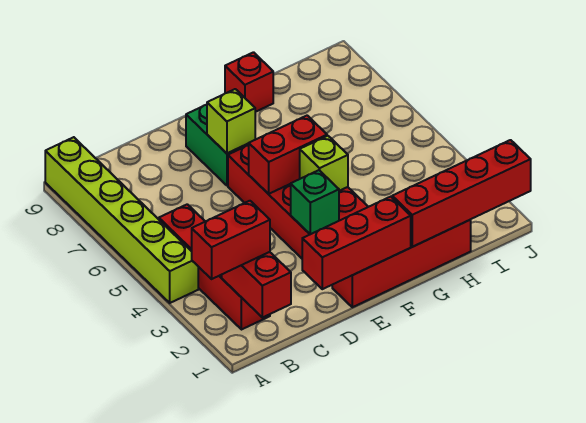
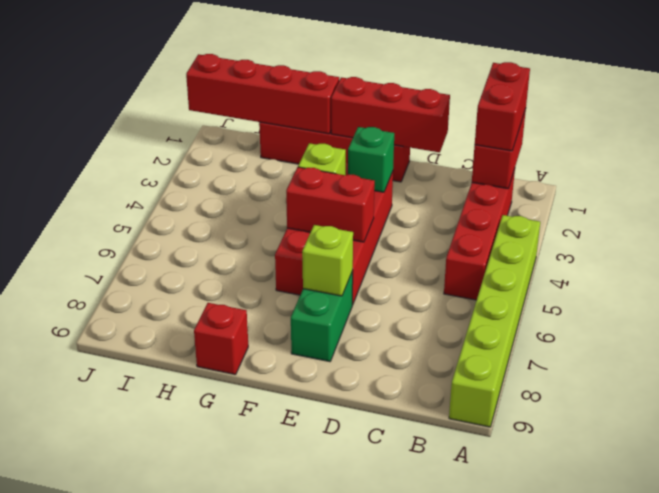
red brick A2:B2 level 3 -> red brick B1:B2 level 3

